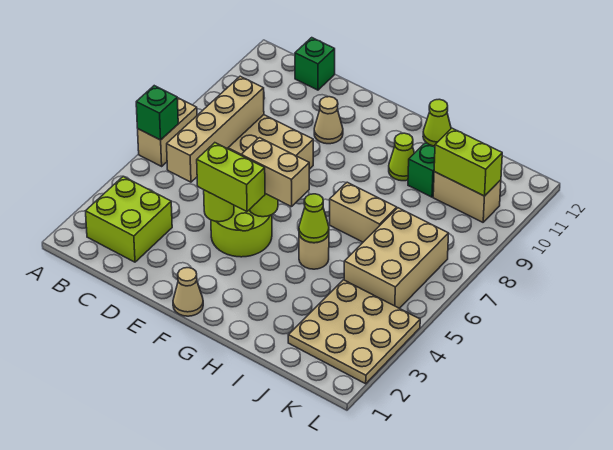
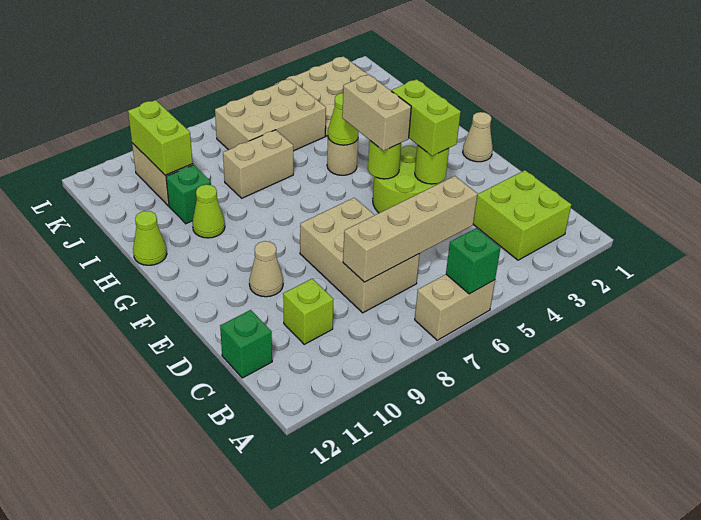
none -> lime brick C10 level 1
tan brick H7:I7 level 1 -> tan brick I7:I8 level 1

